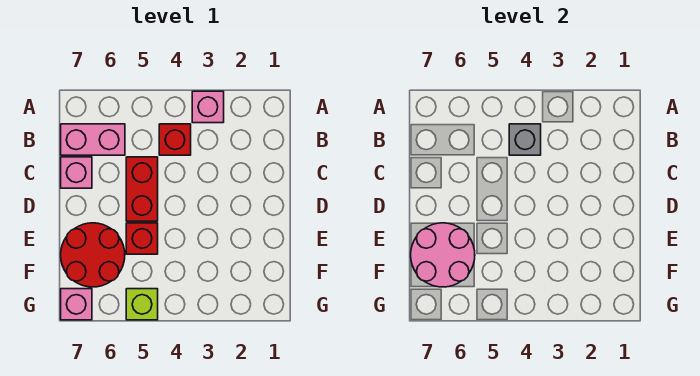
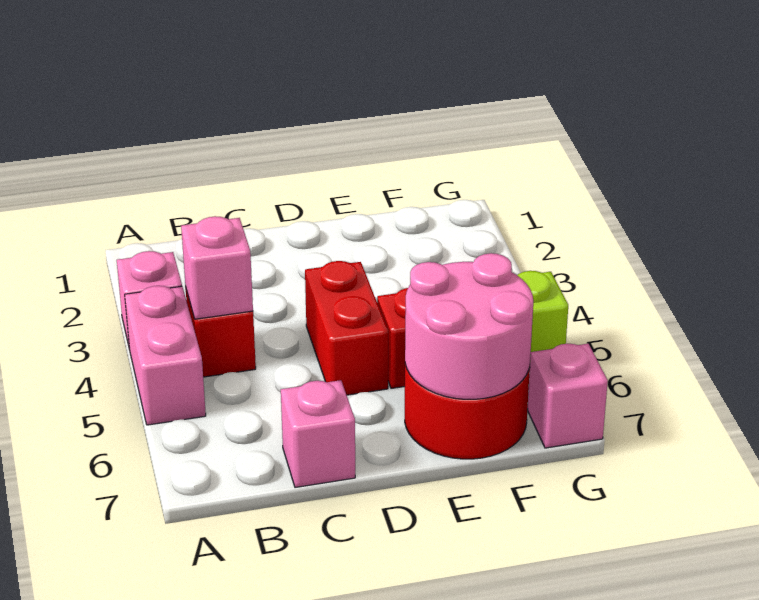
grey brick B4 level 2 -> pink brick B4 level 2
pink brick B6:B7 level 1 -> pink brick A4:A5 level 1
red brick C5:D5 level 1 -> red brick D4:D5 level 1

